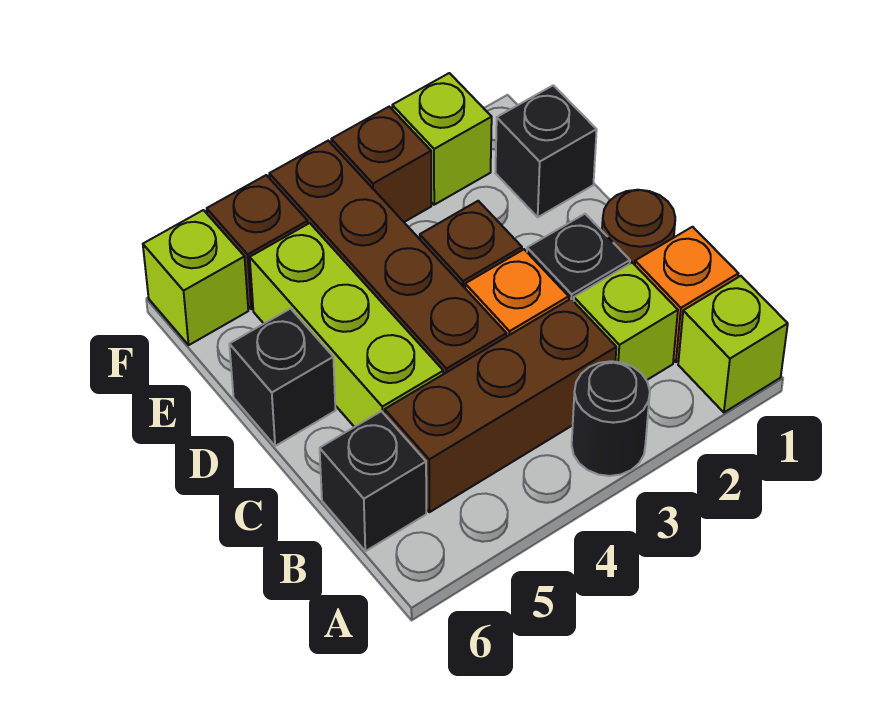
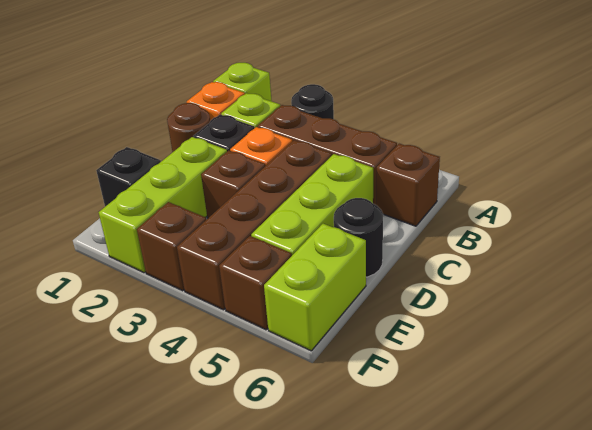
black brick B6 level 1 -> brown brick B6 level 1
black brick D6 level 1 -> black round brick D6 level 1
lime brick F2 level 1 -> lime brick D2:F2 level 1
lime brick F6 level 1 -> lime brick E6:F6 level 1

